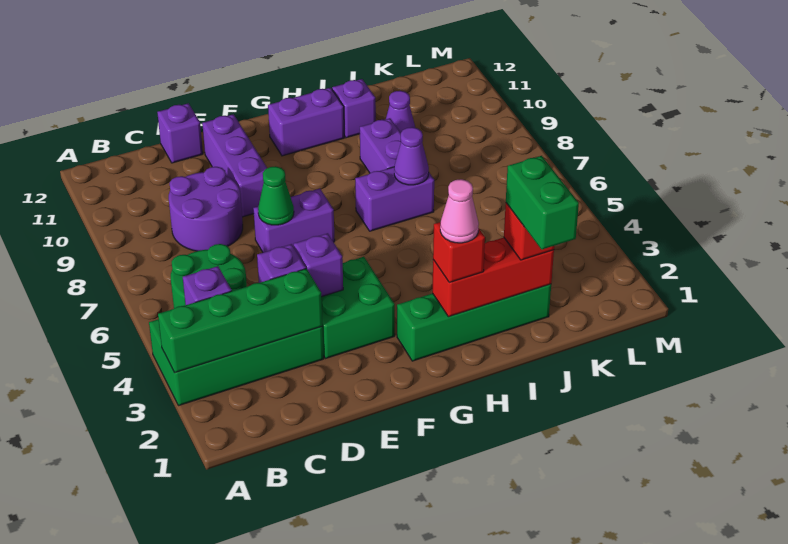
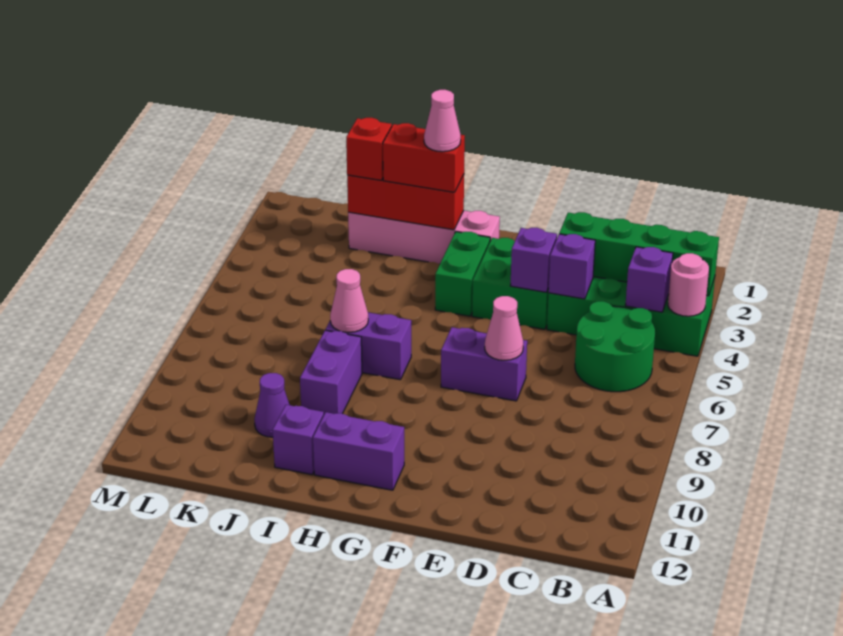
none -> pink round brick A4 level 2
purple round brick C8:D9 level 1 -> none
purple brick D12 level 1 -> none
green cone E7 level 2 -> pink cone E7 level 2
purple brick E9:E11 level 1 -> none
green brick G2:J2 level 1 -> pink brick G2:J2 level 1
red brick H2 level 3 -> red brick H2:I2 level 3
purple cone I7 level 2 -> pink cone I7 level 2
green brick J1:J2 level 4 -> green brick G3:G4 level 1

